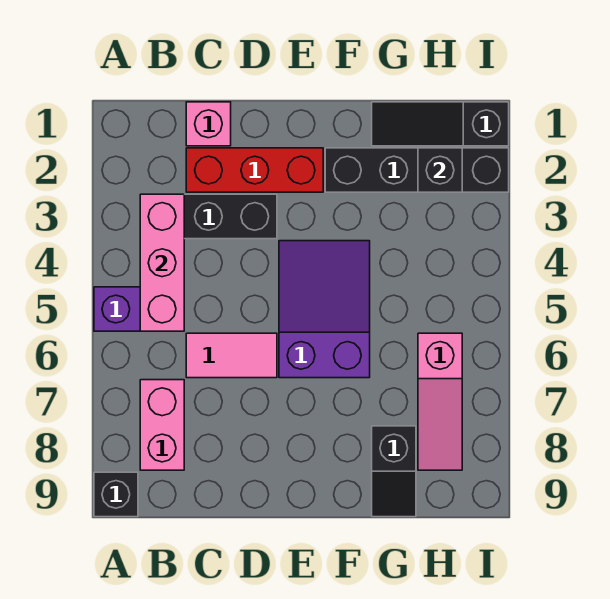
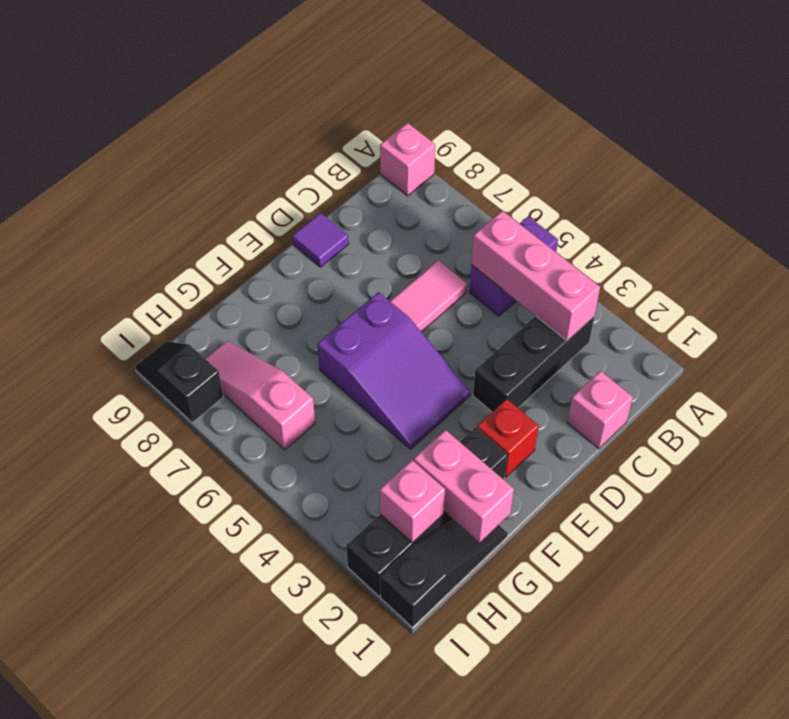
black brick A9 level 1 -> pink brick A9 level 1
pink brick B7:B8 level 1 -> pink brick G1:G2 level 2
red brick C2:E2 level 1 -> red brick E2 level 1
none -> purple tile D9 level 1
black slope G8:G9 level 1 top 8 -> black slope I8:I9 level 1 top 8
black brick H2 level 2 -> pink brick H2 level 2

